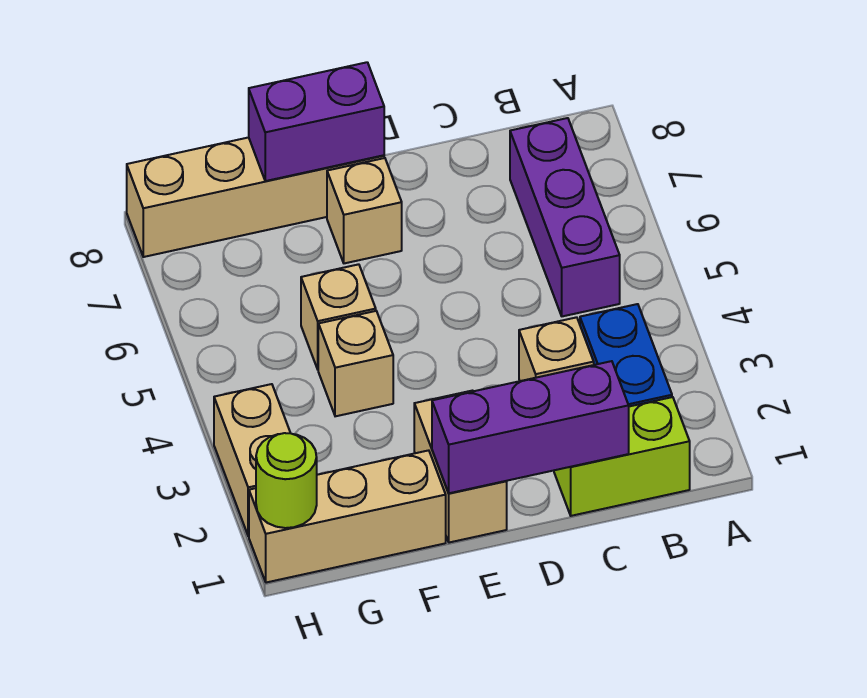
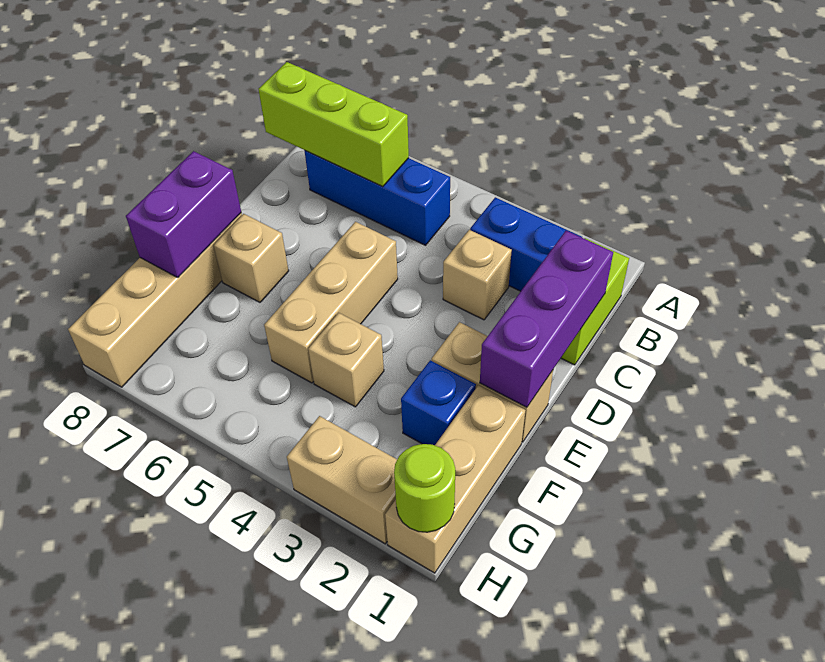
purple brick B5:B7 level 1 -> blue brick B5:B7 level 1
none -> lime brick B6:B8 level 2
none -> blue brick F2 level 1
tan brick F5 level 1 -> tan brick D5:F5 level 1

